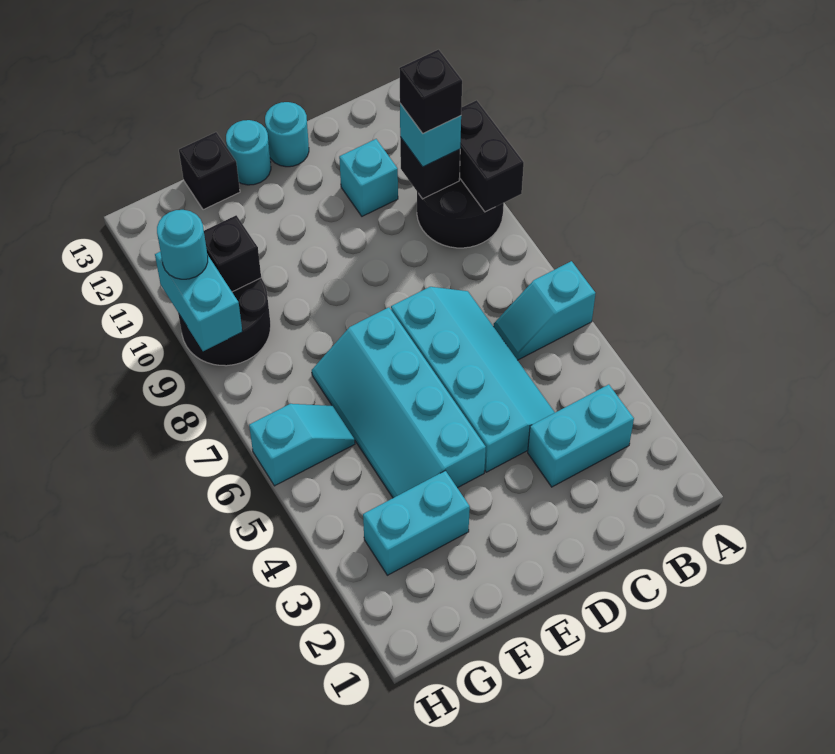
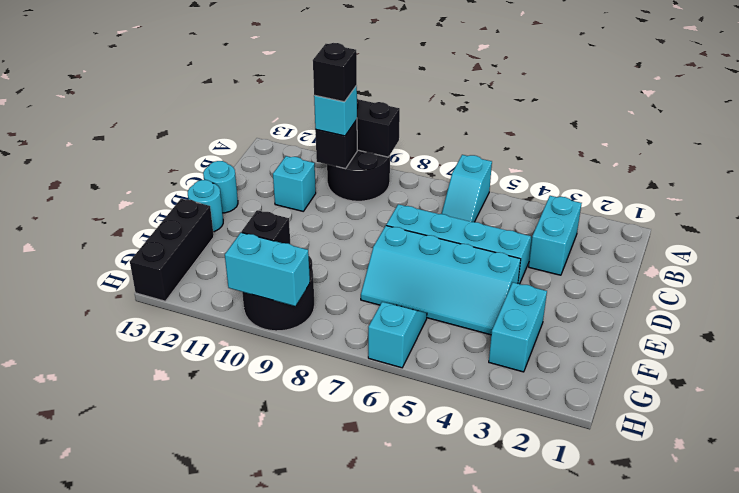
black brick F13 level 1 -> black brick F13:H13 level 1
cyan round brick H10 level 3 -> none

